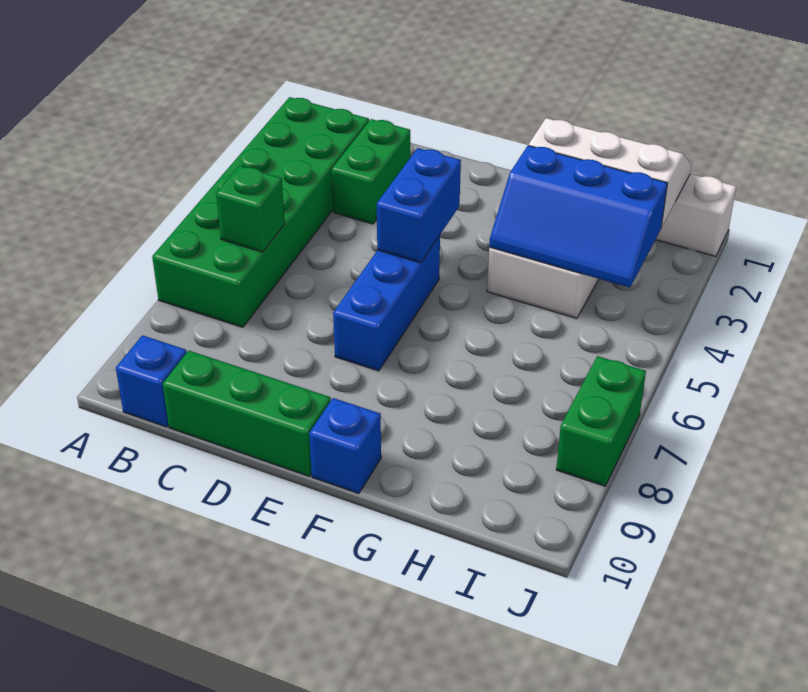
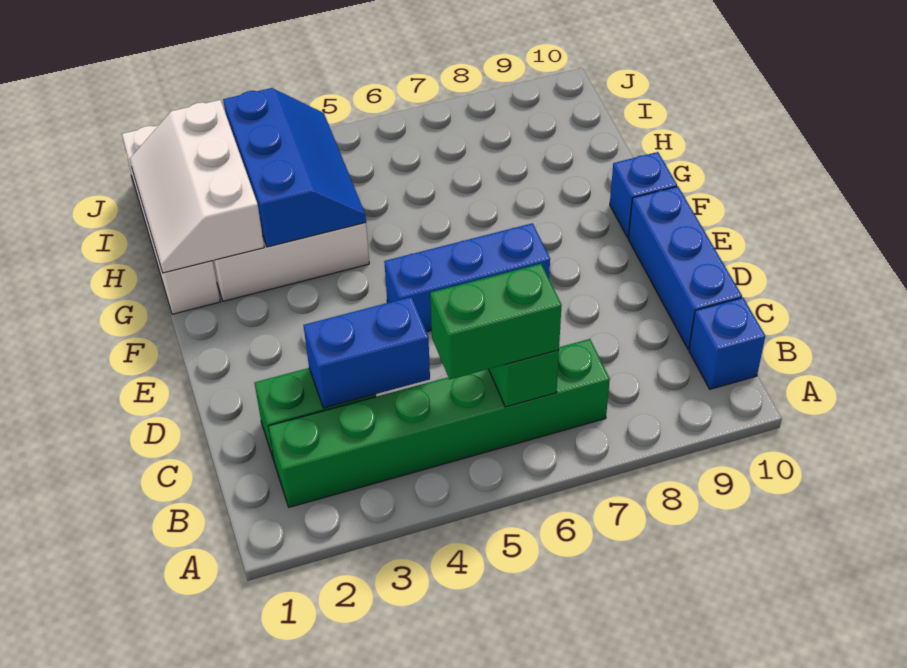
green brick A2:B7 level 1 -> green brick B2:B7 level 1
green brick C10:E10 level 1 -> blue brick C10:E10 level 1
blue brick E4:E5 level 2 -> blue brick C3:C4 level 2
green brick J7:J8 level 1 -> green brick B5:B6 level 3

